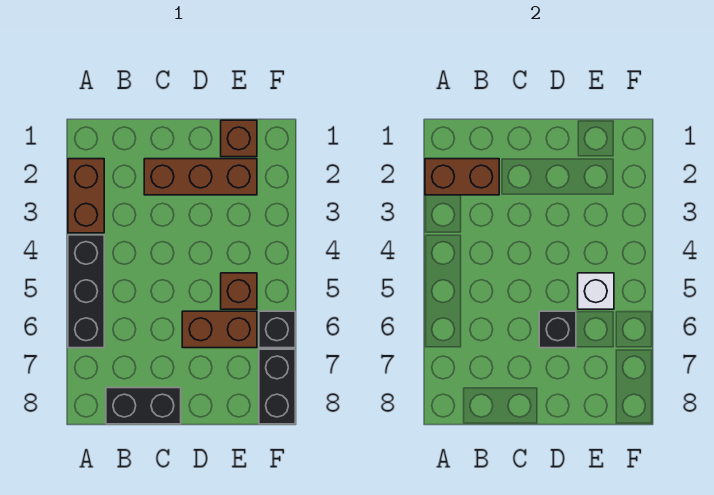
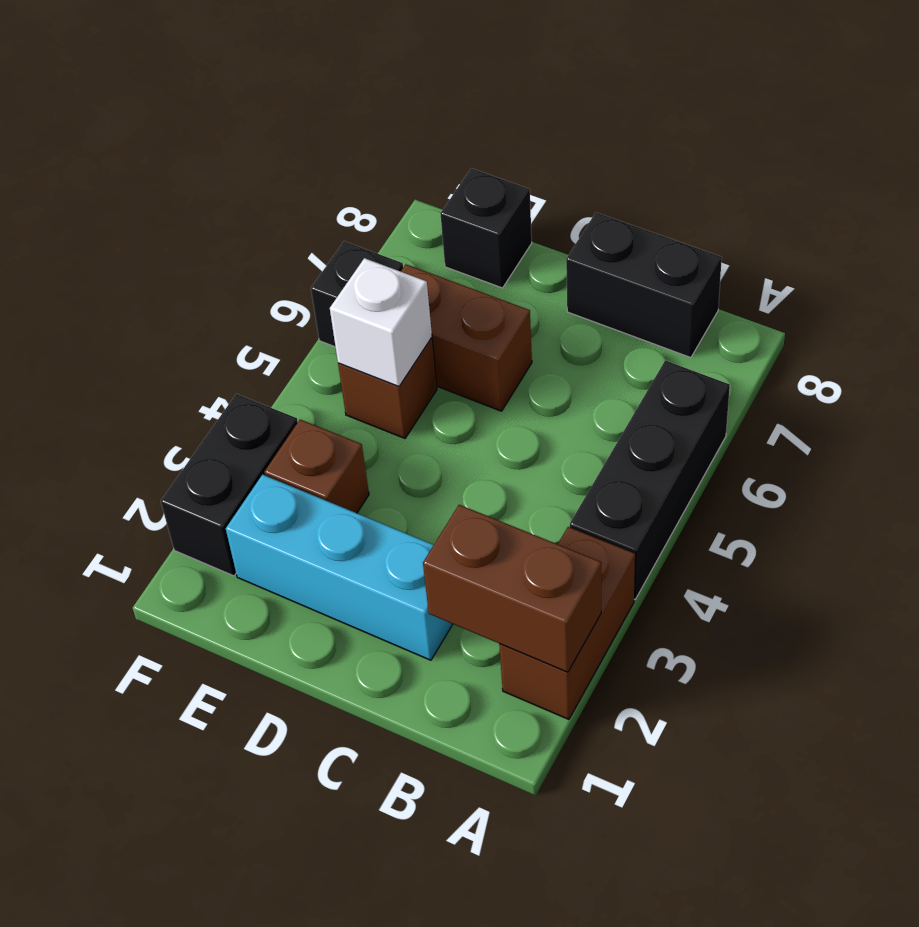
brown brick C2:E2 level 1 -> cyan brick C2:E2 level 1
black brick D6 level 2 -> black brick E8 level 1
brown brick E1 level 1 -> brown brick E3 level 1
black brick F7:F8 level 1 -> black brick F2:F3 level 1

